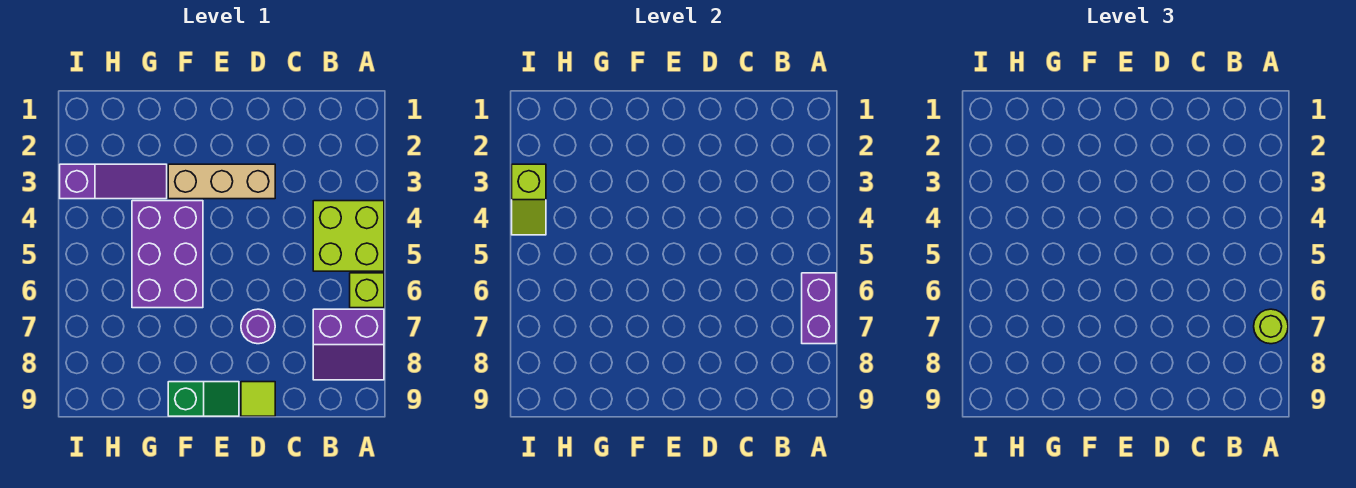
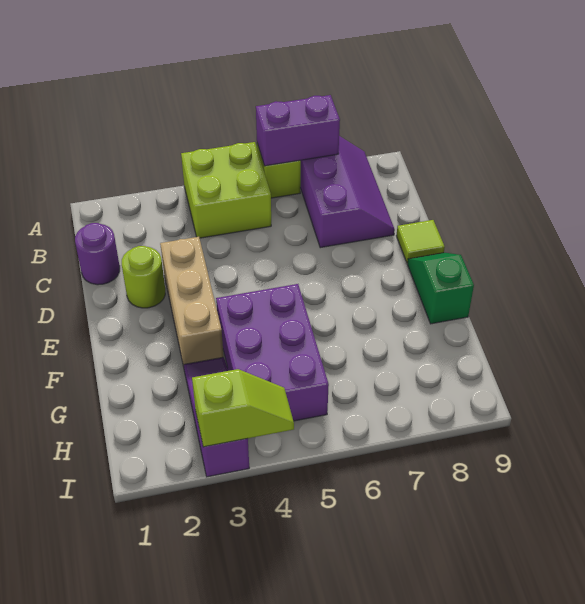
purple slope A7:B8 level 1 top 7 -> purple slope A7:C8 level 1 top 7
lime round brick A7 level 3 -> lime round brick D2 level 1
purple round brick D7 level 1 -> purple round brick C1 level 1
purple brick F4:G6 level 1 -> purple brick F4:H5 level 1

